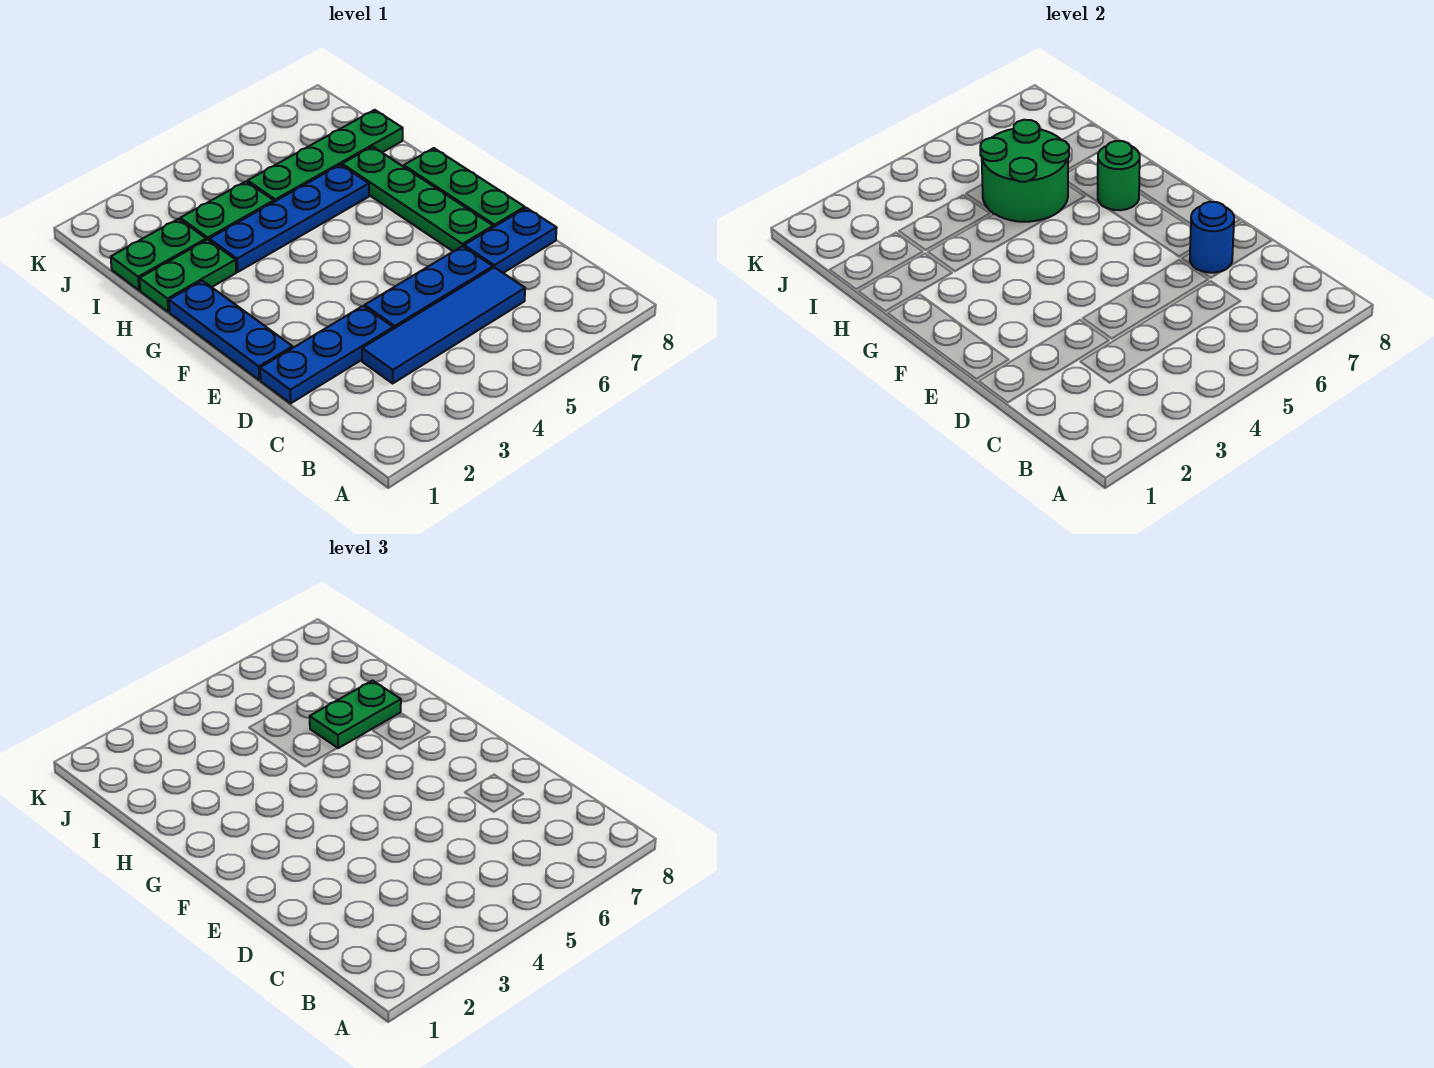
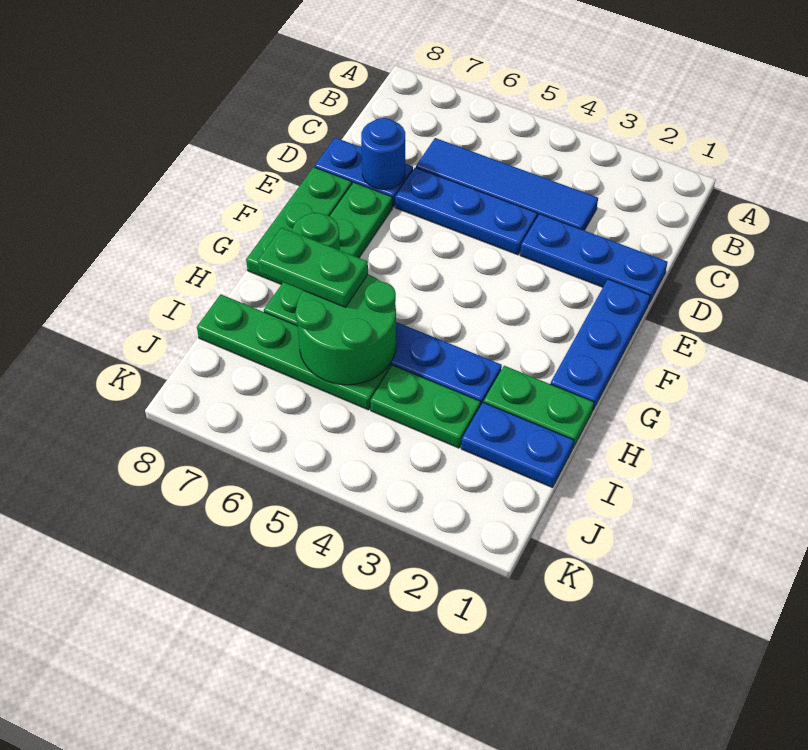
green plate I1:I2 level 1 -> blue plate I1:I2 level 1

